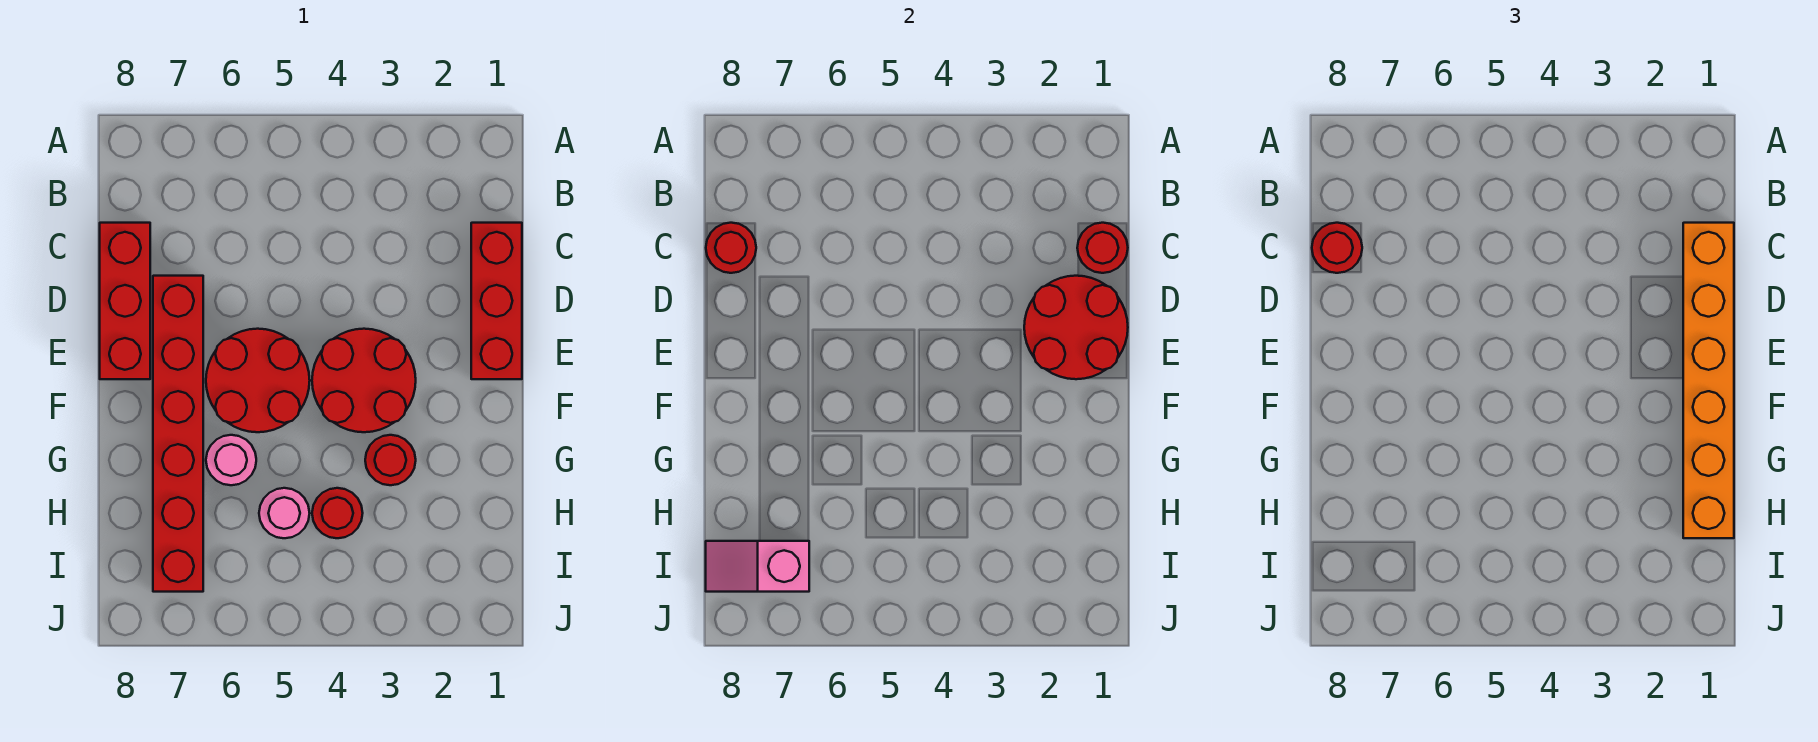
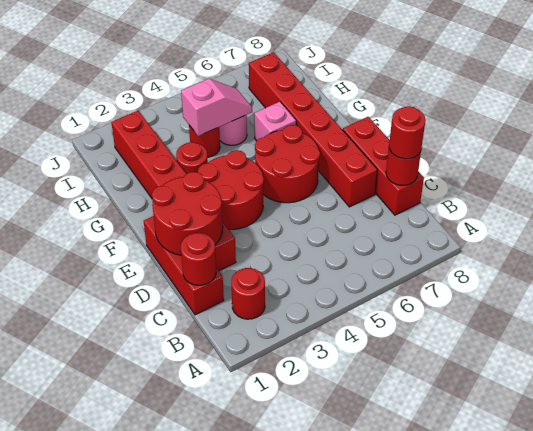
none -> red round brick B2 level 1
orange brick C1:H1 level 3 -> none
none -> red brick D2:I2 level 1
pink round brick G6 level 1 -> pink brick G6 level 1
pink slope I7:I8 level 2 top 7 -> pink slope H4:H5 level 2 top 4

